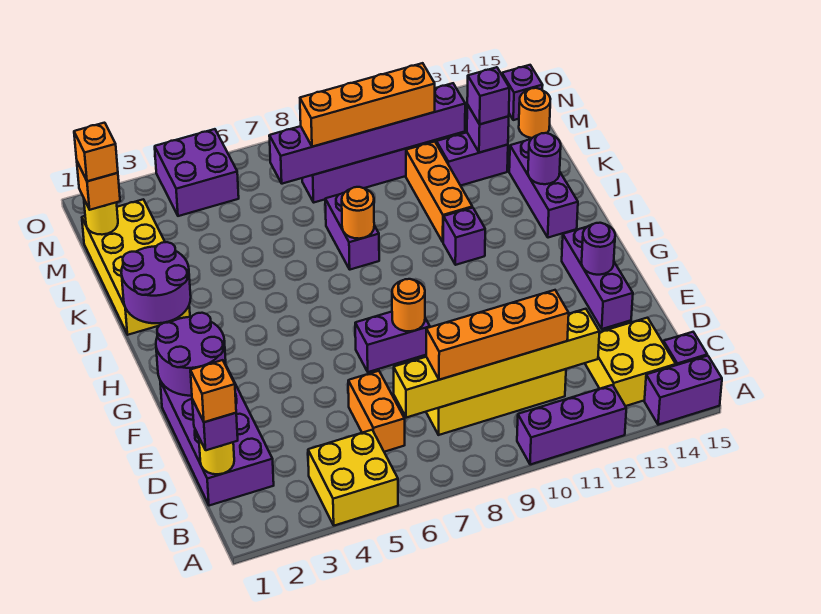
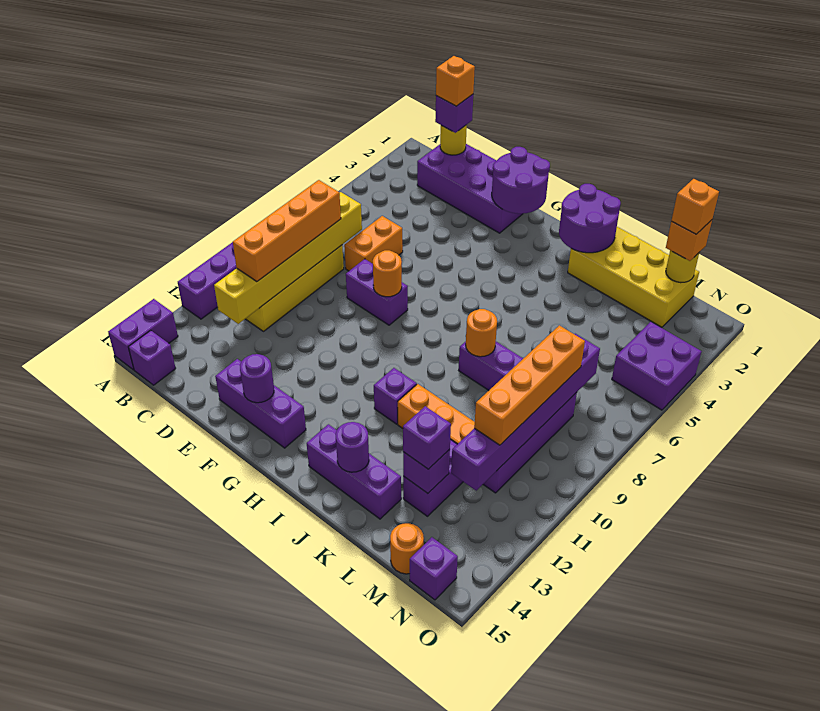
yellow brick A4:B5 level 1 -> none
yellow brick B13:C14 level 1 -> none
orange brick C6:D6 level 1 -> orange brick D6:D7 level 1
purple brick F7:F8 level 1 -> purple brick E8:F8 level 1

